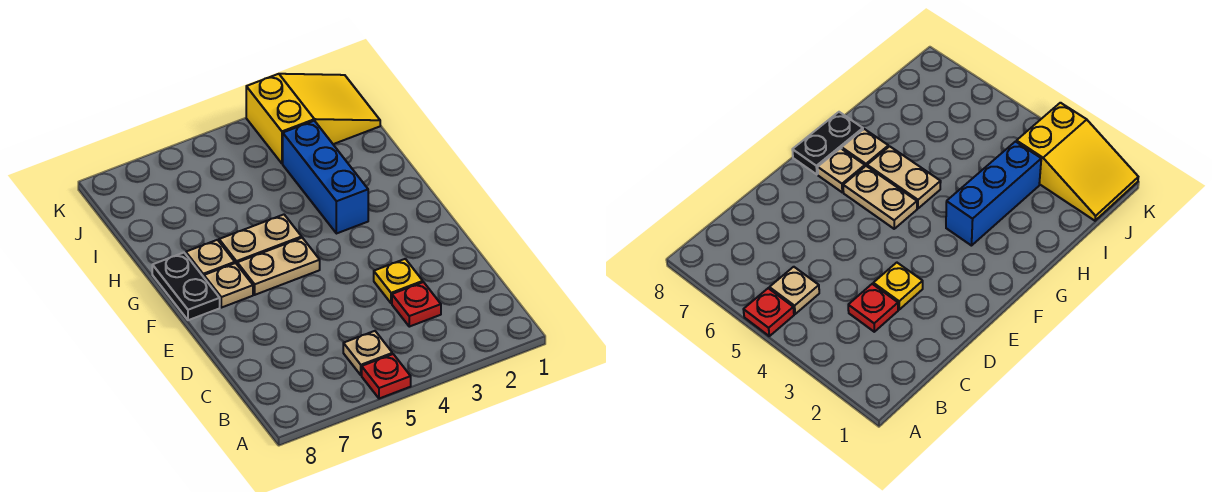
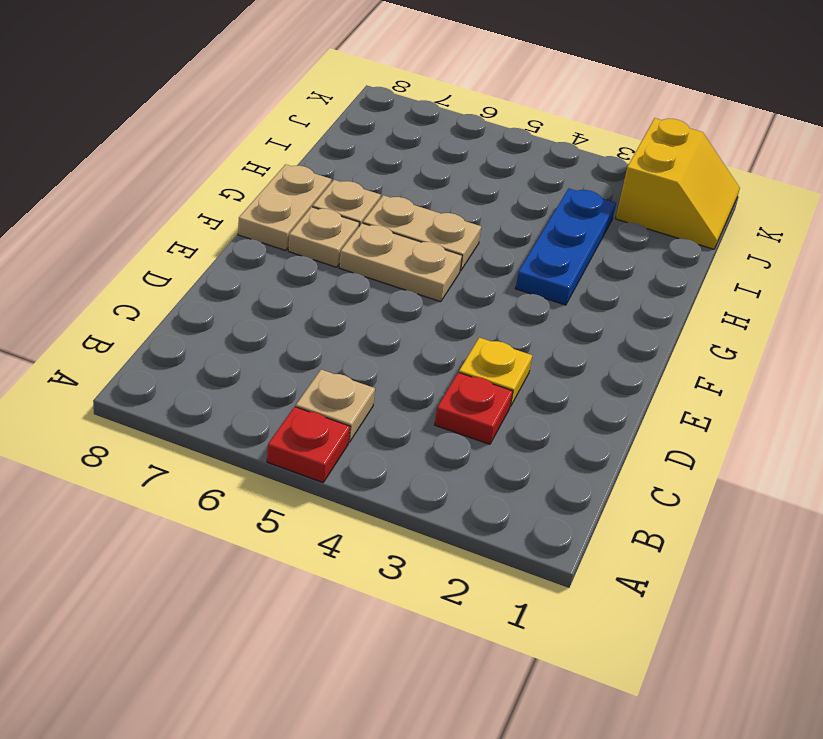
black plate F8:G8 level 1 -> tan plate F8:G8 level 1
blue brick G3:I3 level 1 -> blue plate G3:I3 level 1
yellow slope J1:K3 level 1 top 3 -> yellow slope J1:K2 level 1 top 2

